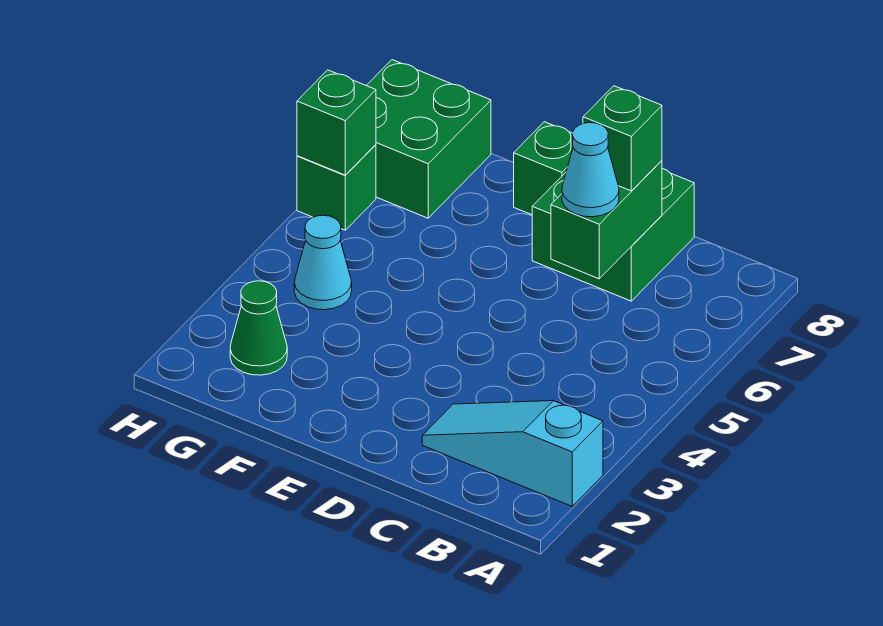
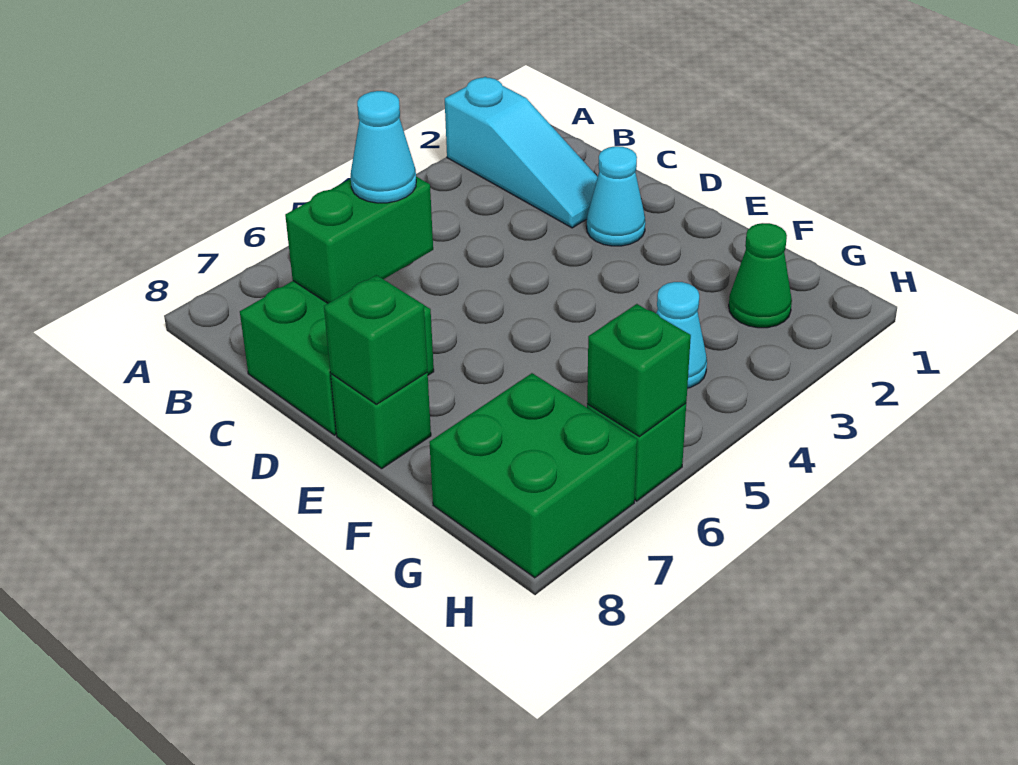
green brick C7 level 3 -> green brick E8 level 2
none -> cyan cone D2 level 1

